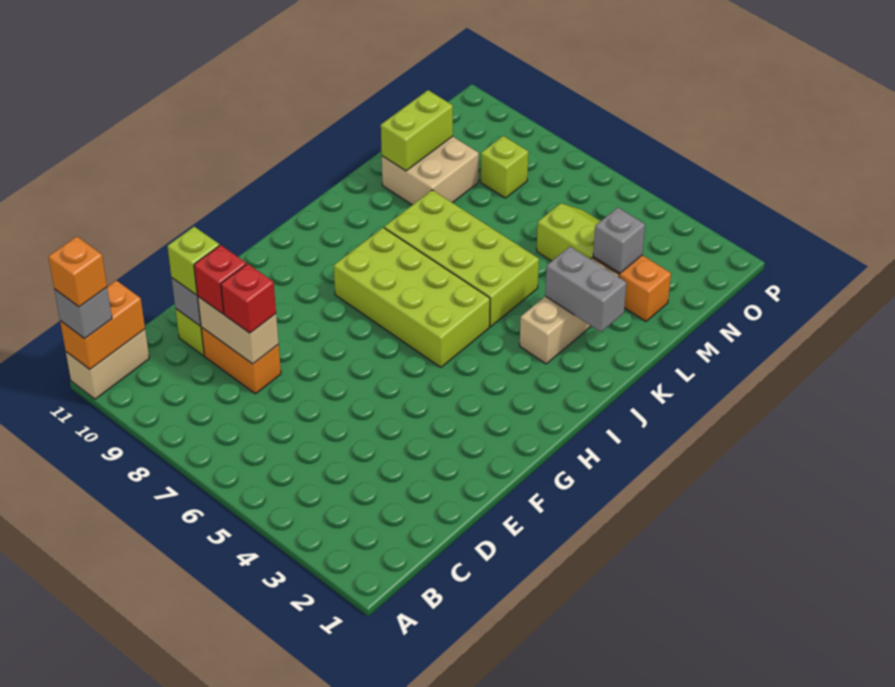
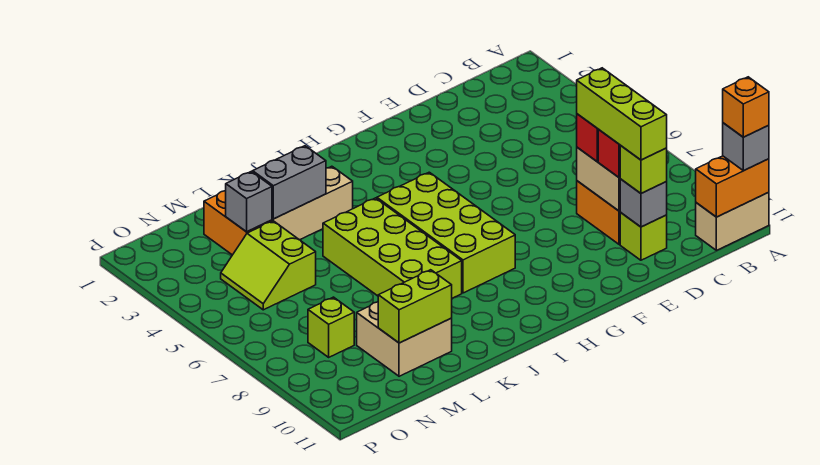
none -> lime brick D8:D10 level 4
grey brick K2:K3 level 2 -> grey brick K3:L3 level 2

